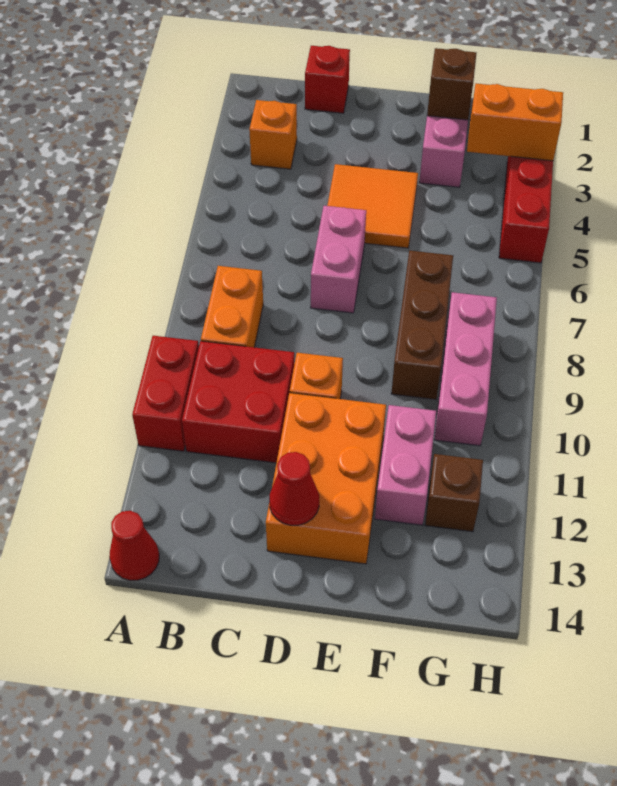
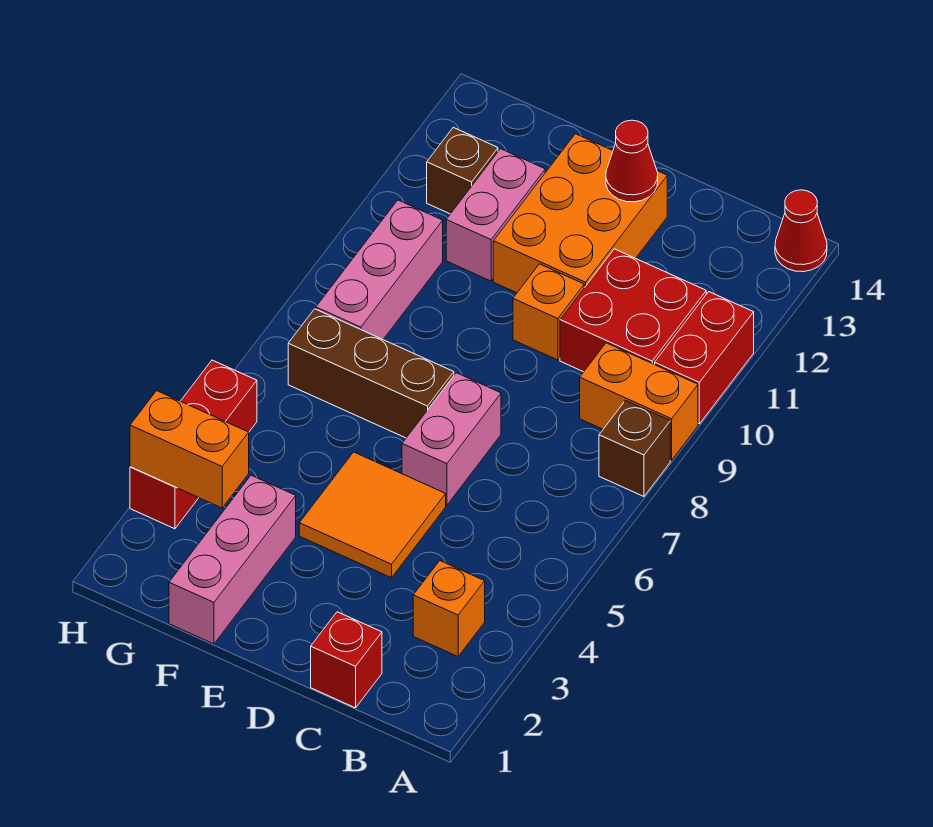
orange brick B8:B9 level 1 -> orange brick A9:B9 level 1
brown brick F2 level 2 -> brown brick A8 level 1
brown brick F7:F9 level 1 -> brown brick E7:G7 level 1

